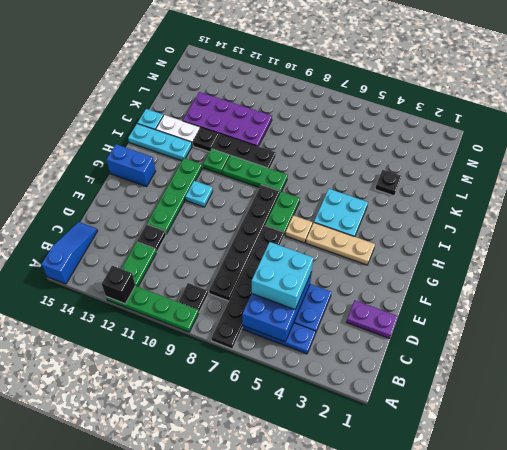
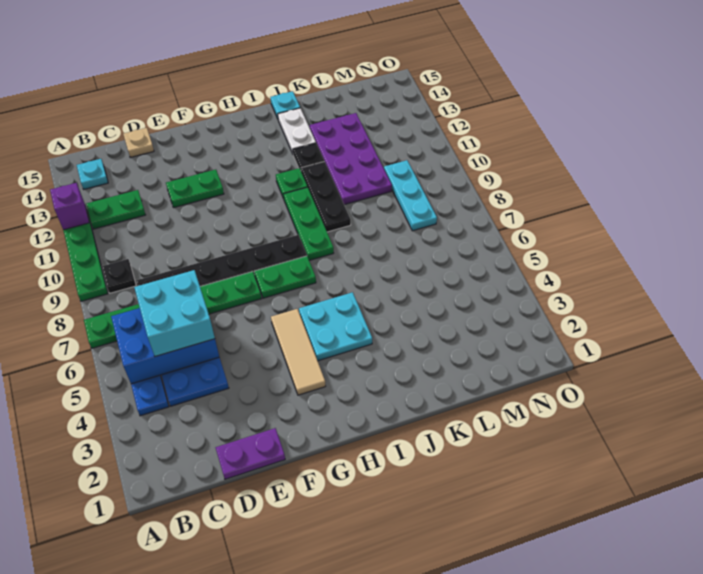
black plate A7:F7 level 1 -> green plate A7:F7 level 1
black brick A12 level 2 -> purple brick A12 level 2
blue slope A15:C15 level 1 top A -> none
purple plate D1:D2 level 1 -> purple plate D1:E1 level 1
black plate D12 level 1 -> none
green plate E12:H12 level 1 -> green plate E12:F12 level 1
tan plate G3:G5 level 1 -> tan tile G3:G5 level 1
tan plate G6 level 1 -> tan plate D15 level 1
cyan plate G11 level 1 -> cyan plate B14 level 1
blue brick G14:G15 level 1 -> none
cyan plate I13:I15 level 1 -> cyan plate M8:M10 level 1
black plate K3 level 1 -> none

